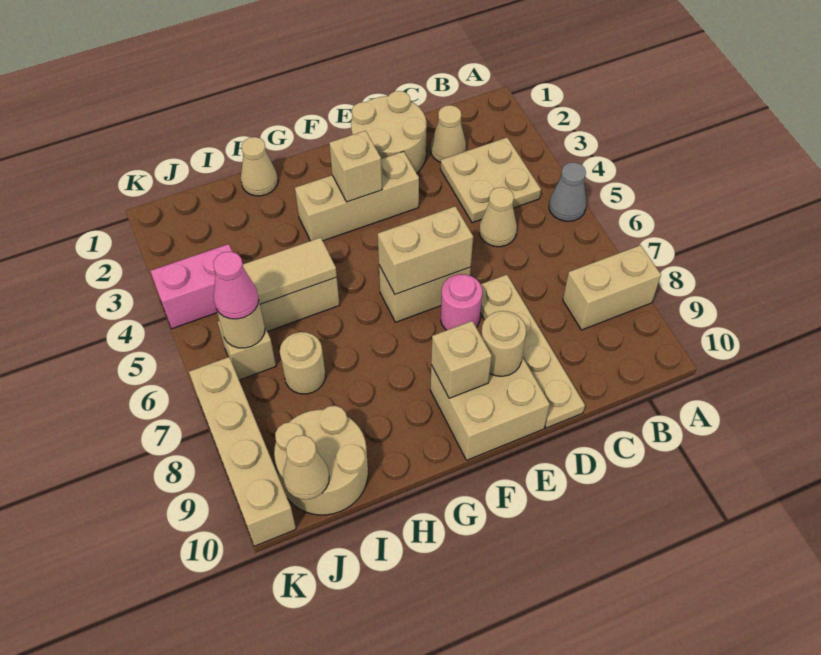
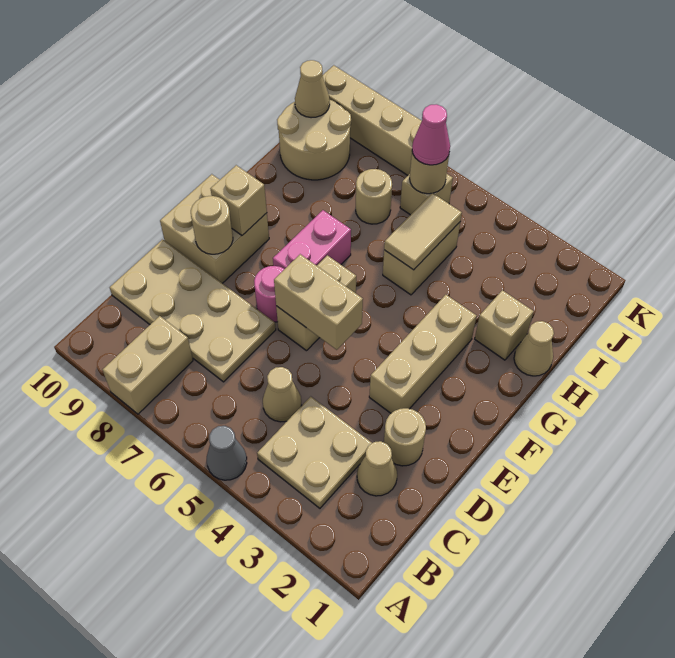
tan round brick D1:E2 level 1 -> tan round brick D2 level 1
tan plate D7:D10 level 1 -> tan plate C7:D10 level 1
tan brick E6:F6 level 2 -> tan brick E5:E6 level 2
tan brick F3 level 2 -> tan brick H2 level 1
pink brick J4:K4 level 1 -> pink brick F7:G7 level 1

